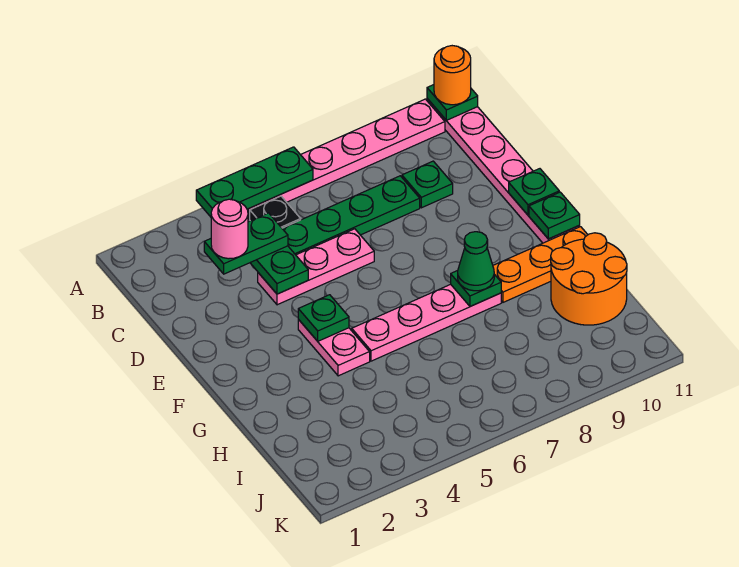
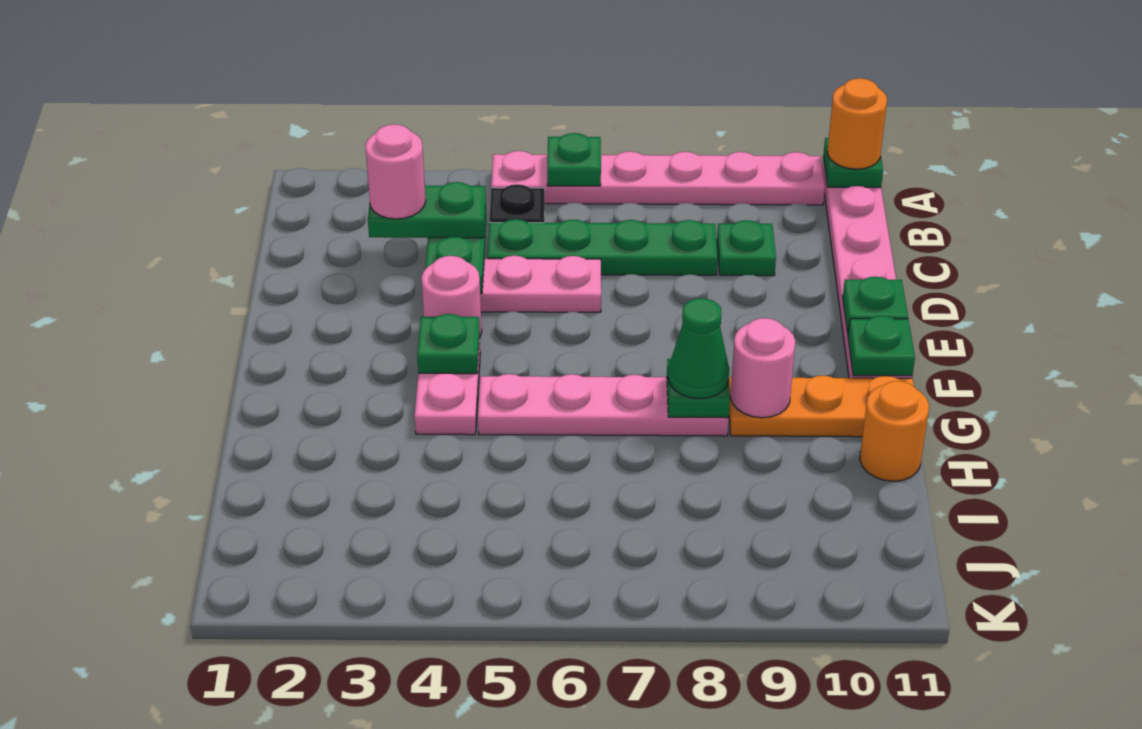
green plate A4:A6 level 2 -> green plate A6 level 2
none -> pink round brick E4 level 1
none -> pink round brick G9 level 2
orange round brick H10:I11 level 1 -> orange round brick H11 level 1

